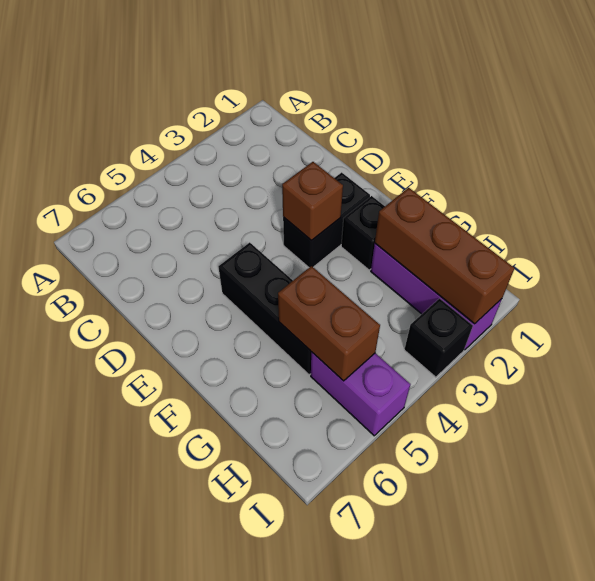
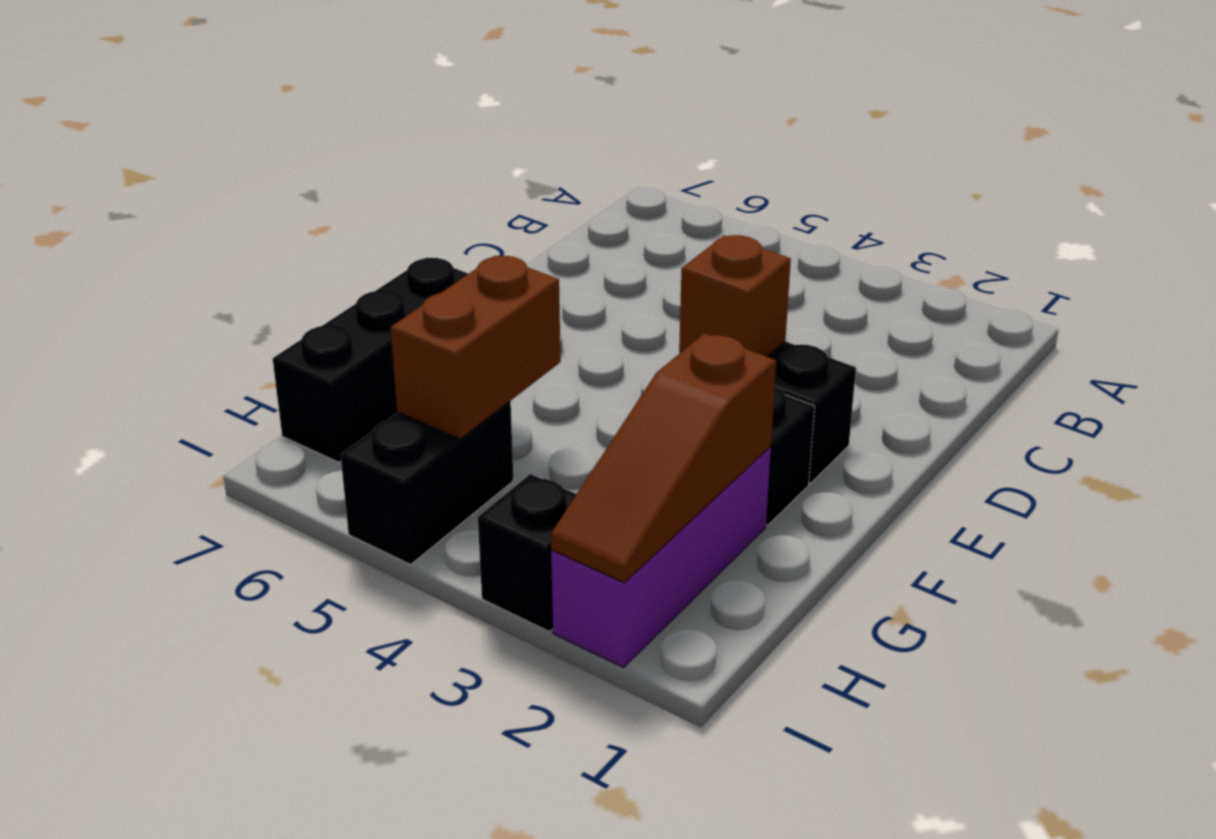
black brick E5:G5 level 1 -> black brick F7:H7 level 1
brown brick G2:I2 level 2 -> brown slope G2:I2 level 2 top G
purple brick H5:I5 level 1 -> black brick H5:I5 level 1

